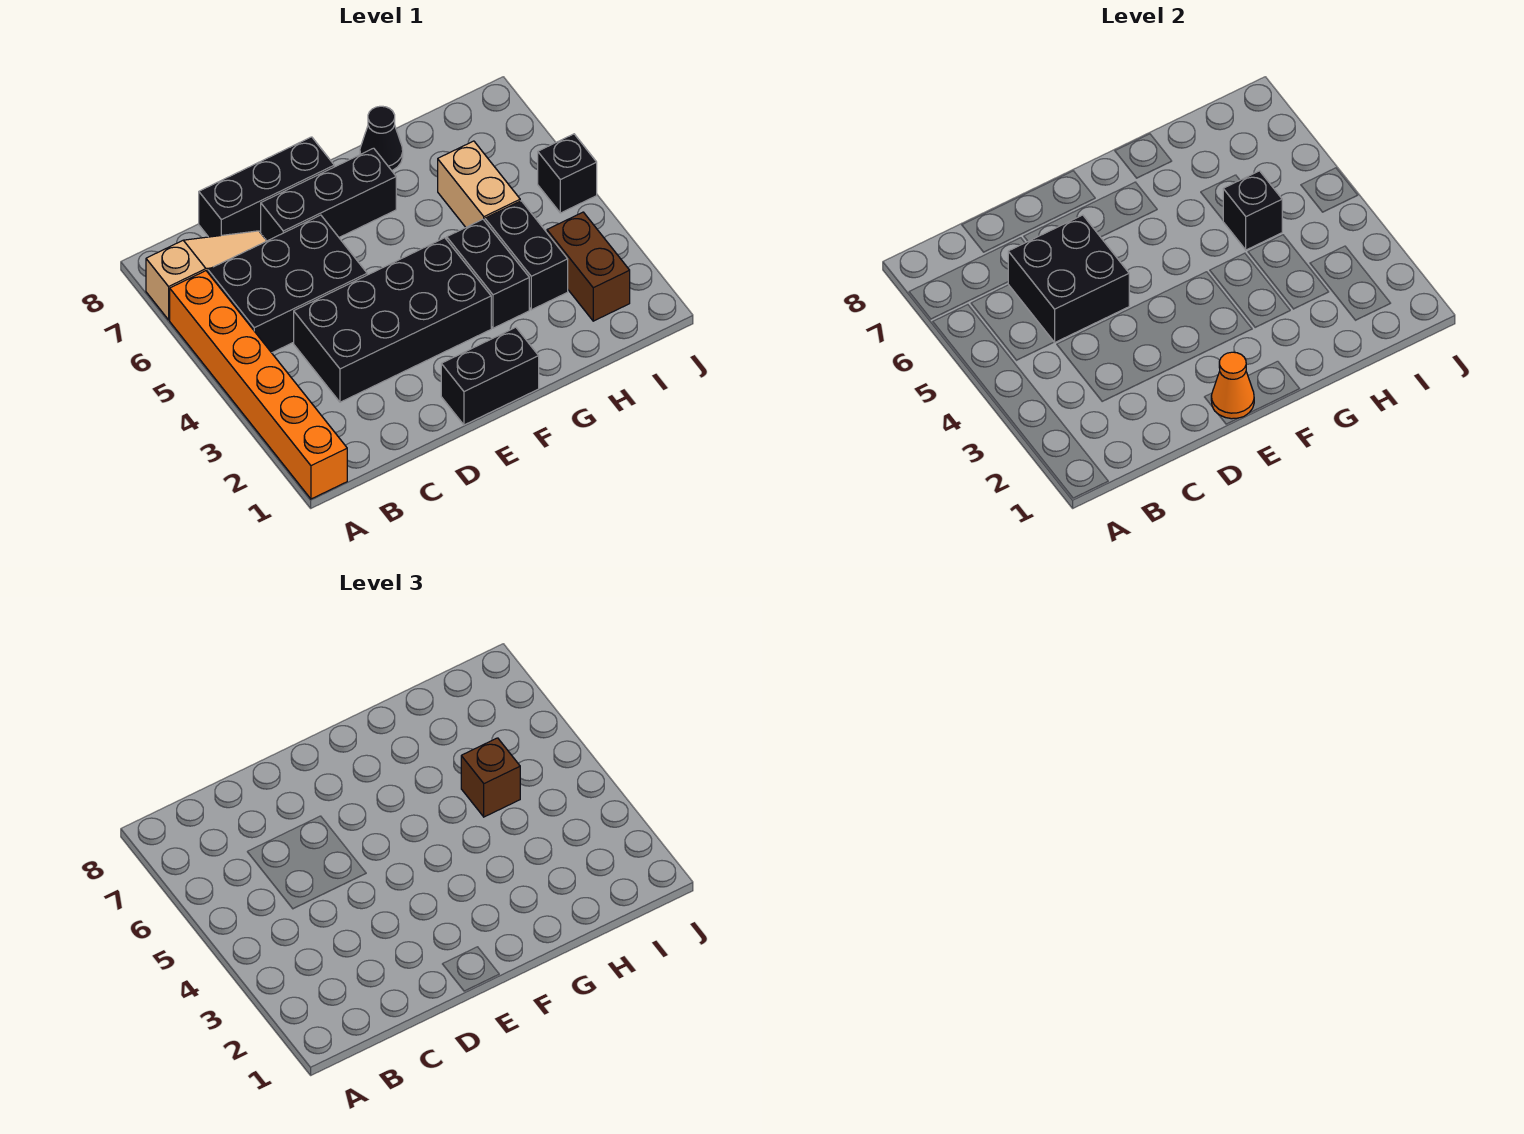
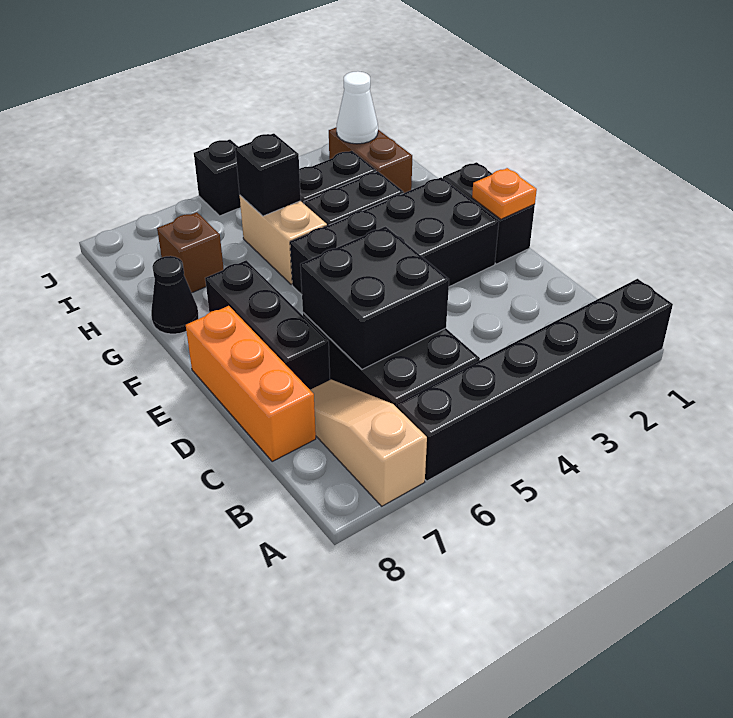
orange brick A1:A6 level 1 -> black brick A1:A6 level 1
black brick C3:F4 level 1 -> black brick E2:F5 level 1
black brick C8:E8 level 1 -> orange brick C8:E8 level 1
orange cone E1 level 2 -> orange plate E1 level 2
tan brick H5:H6 level 1 -> tan brick G5:H5 level 1
brown brick H5 level 3 -> brown brick H7 level 1
brown brick I2:I3 level 1 -> brown brick H2:I2 level 1
none -> white cone I2 level 2

